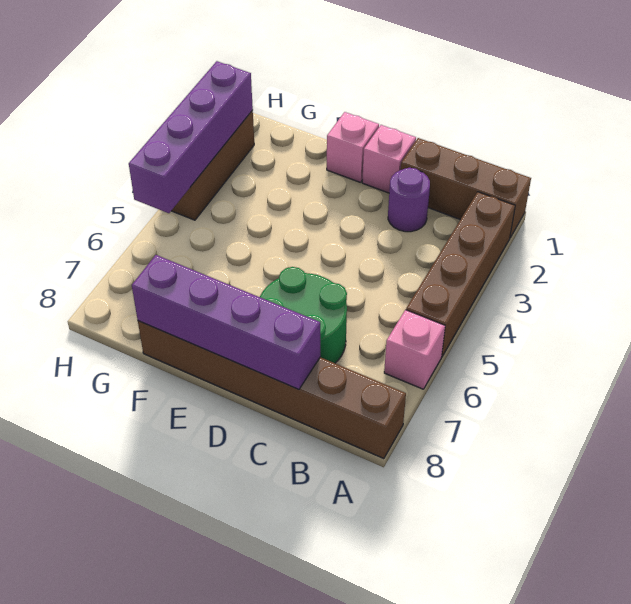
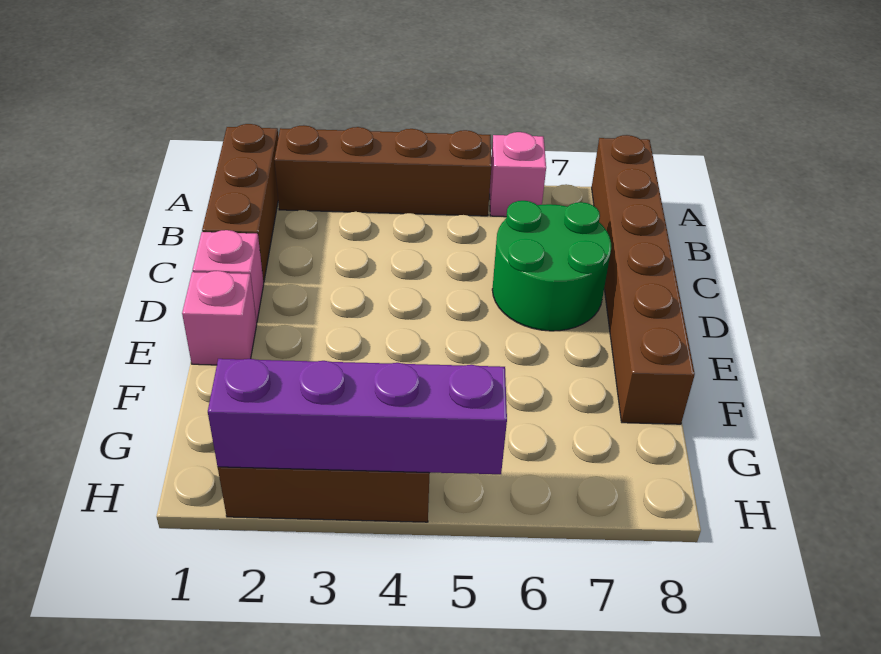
purple round brick C2 level 1 -> none
purple brick C8:F8 level 2 -> none

